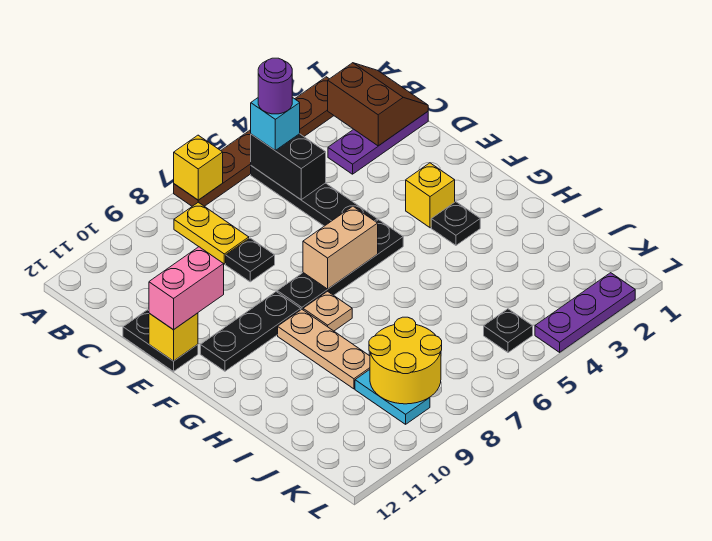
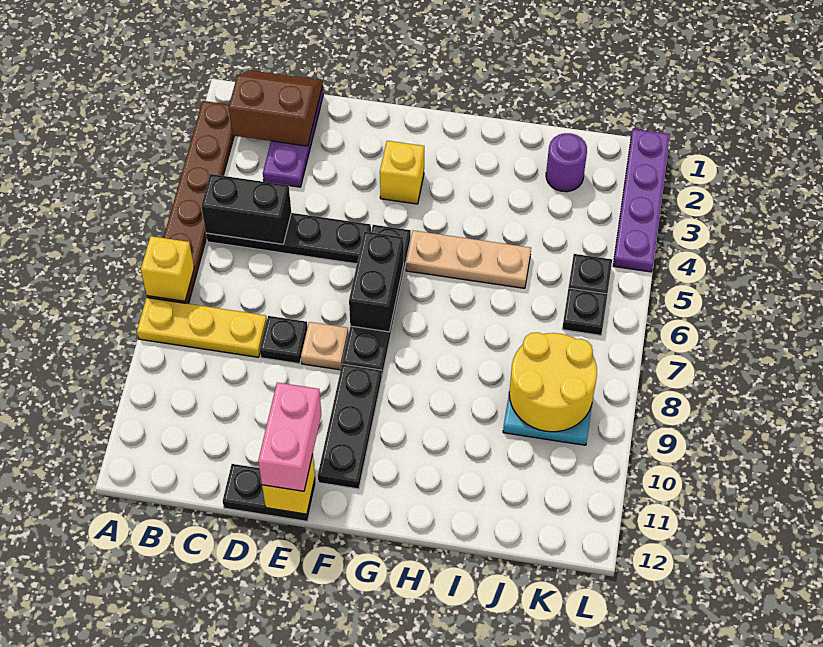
cyan brick B5 level 3 -> none
purple round brick B5 level 4 -> purple round brick J2 level 1
yellow plate B8:C8 level 1 -> yellow plate A8:C8 level 1
tan brick F6:F7 level 2 -> black brick F6:F7 level 2
black plate G3 level 1 -> black plate K6 level 1
tan plate G8 level 1 -> tan plate E8 level 1
tan plate G9:I9 level 1 -> tan plate G5:I5 level 1
purple plate L2:L4 level 1 -> purple plate L1:L4 level 1

